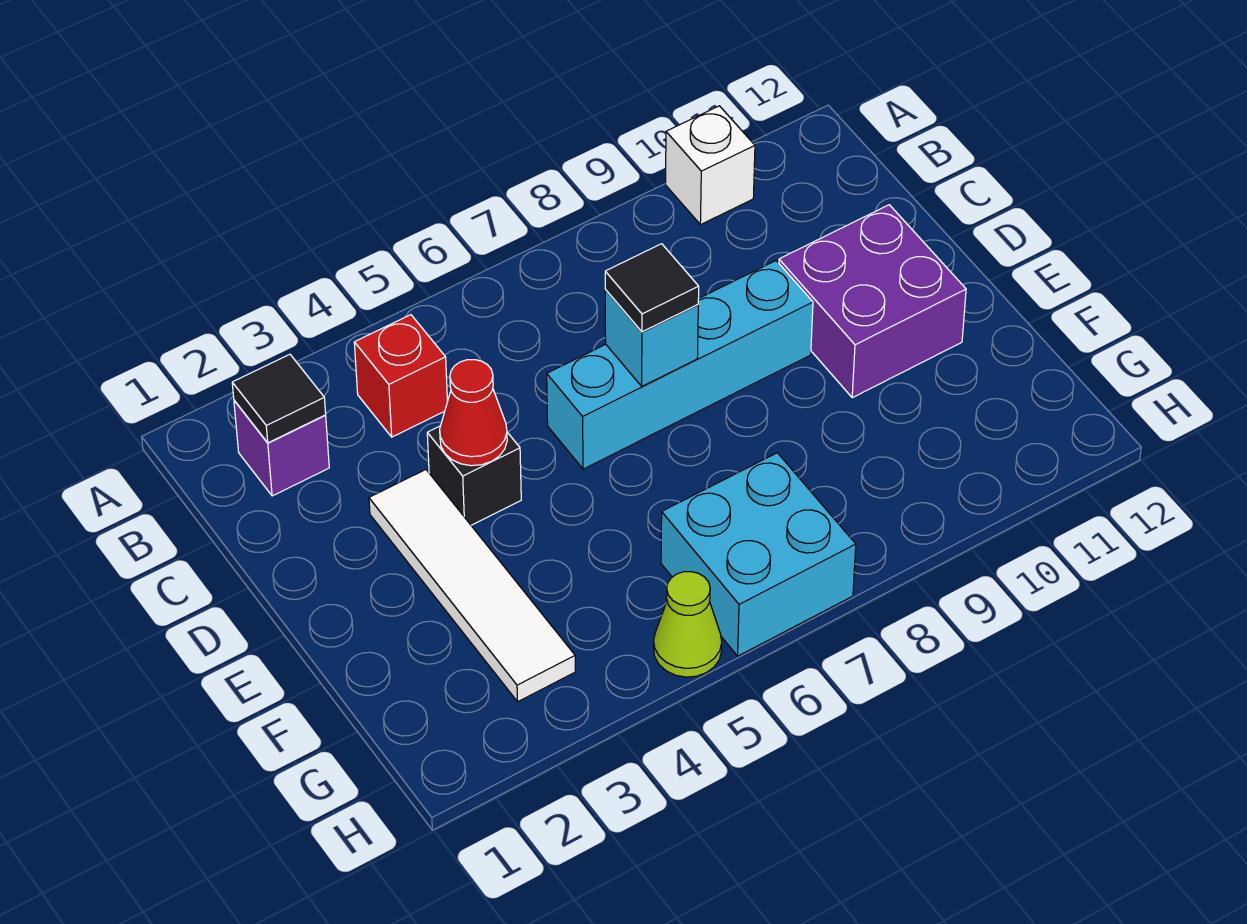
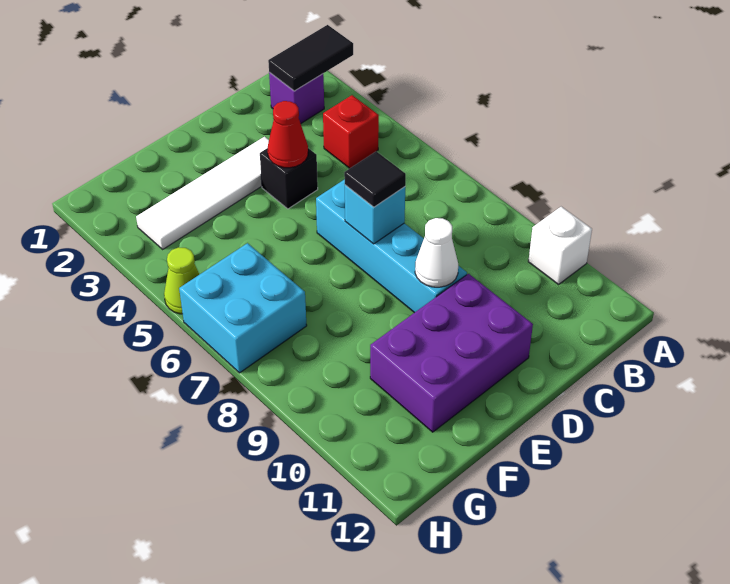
black tile B2 level 2 -> black tile A2:B2 level 2
none -> white cone D9 level 2
purple brick D10:E11 level 1 -> purple brick D10:F11 level 1

